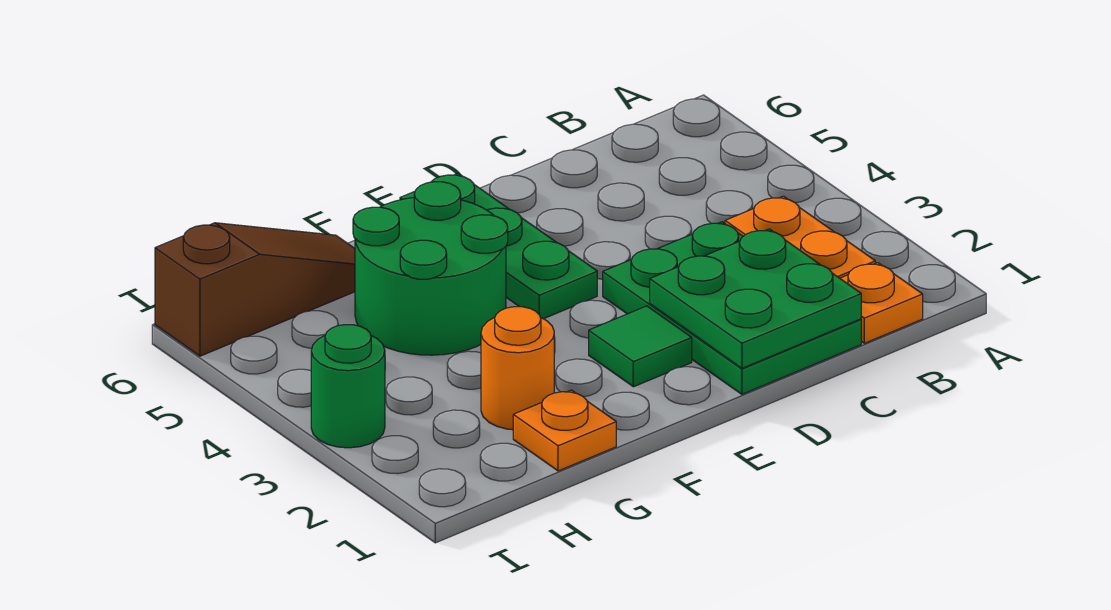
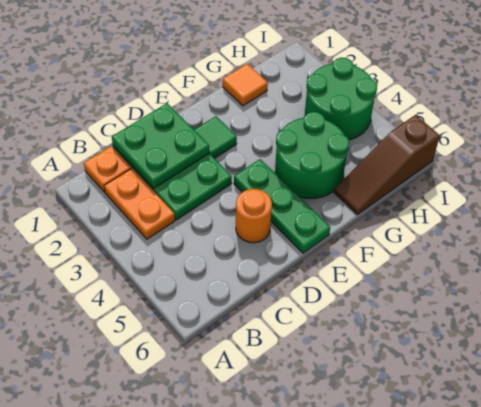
orange plate G1 level 1 -> orange tile G1 level 1
orange round brick G2 level 1 -> orange round brick D5 level 1
green round brick I3 level 1 -> green round brick H3:I4 level 1

